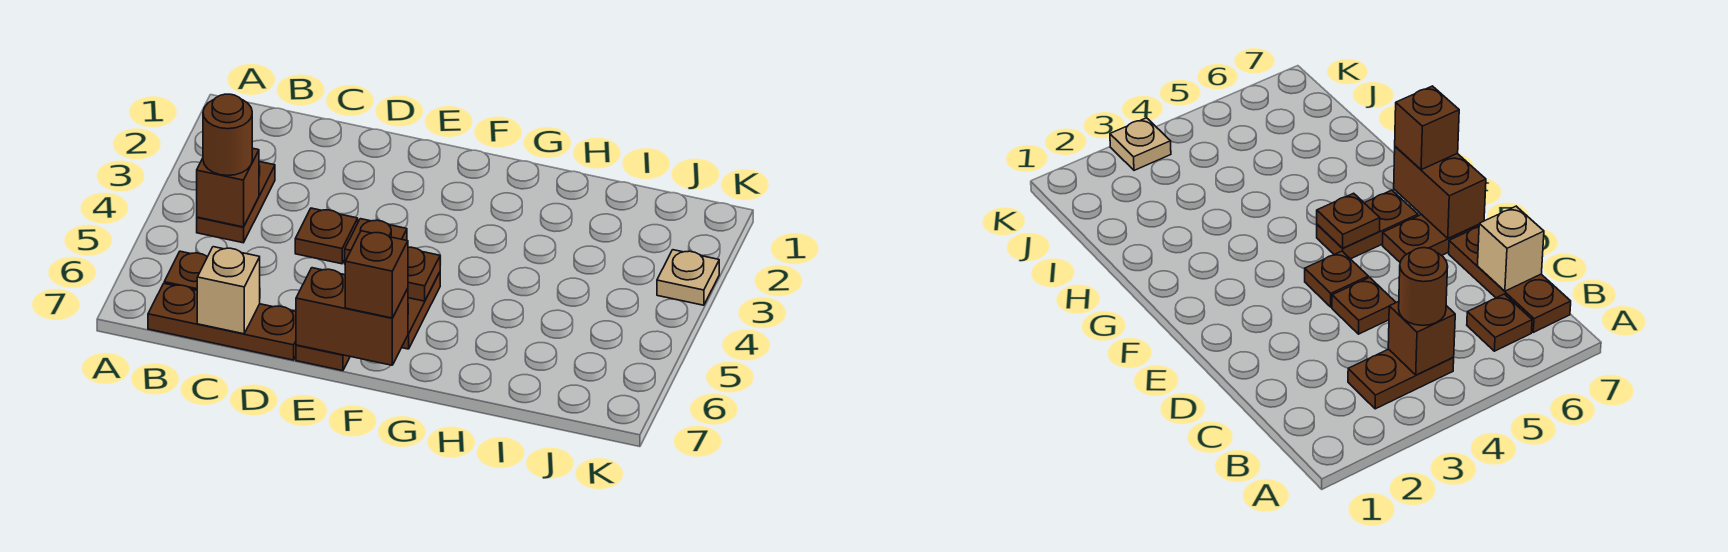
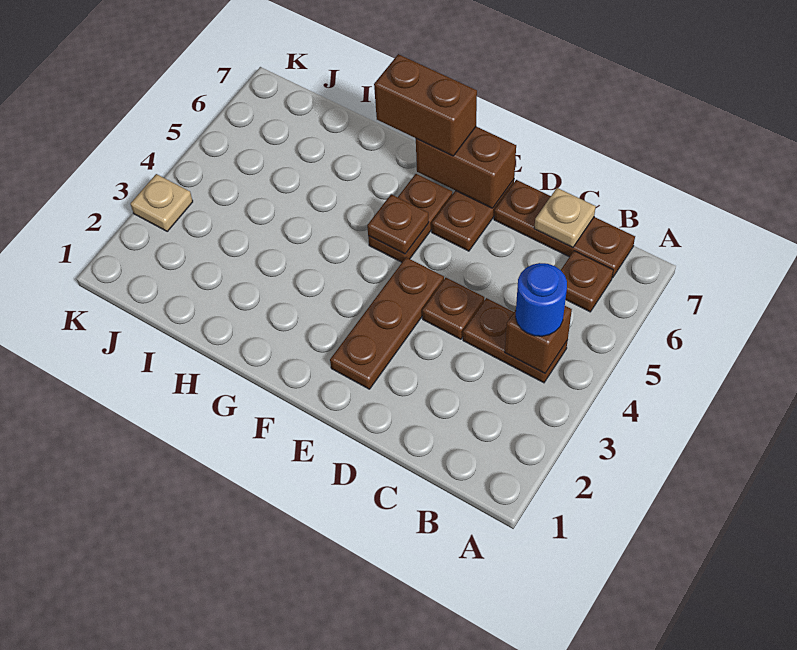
brown plate B3:B4 level 1 -> brown plate B4:C4 level 1
brown round brick B4 level 3 -> blue round brick B4 level 3
tan brick C7 level 2 -> tan plate C7 level 2
brown plate E4 level 1 -> brown plate E2:E4 level 1
brown brick F7 level 3 -> brown brick F7:G7 level 3

